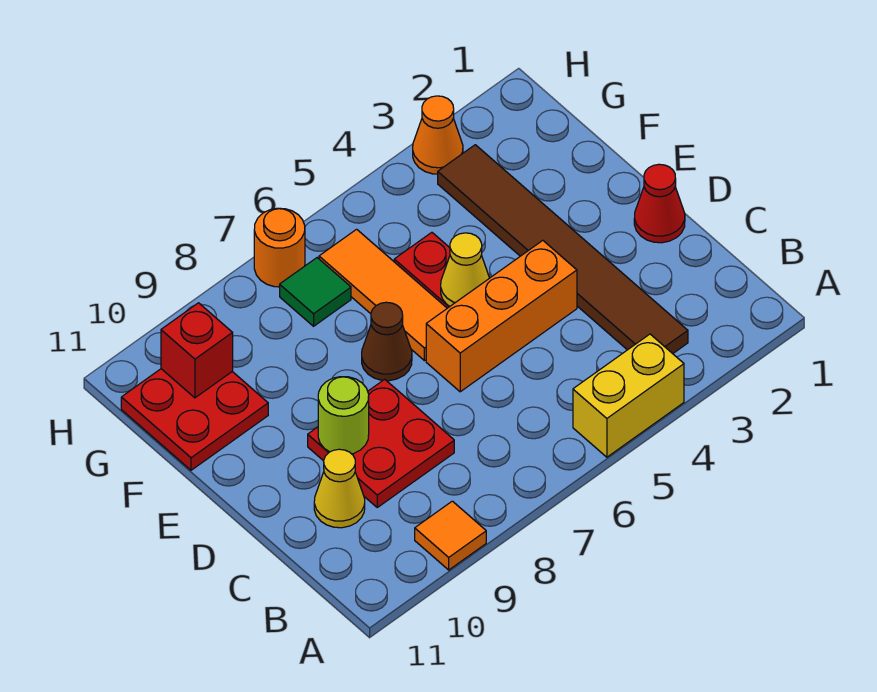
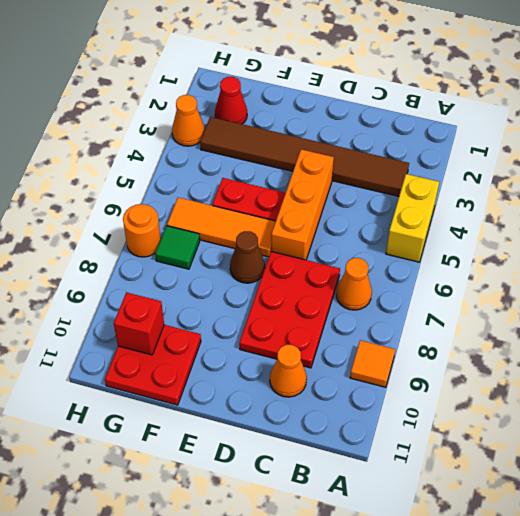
none -> orange cone B7 level 1
red plate C8:D9 level 1 -> red plate C7:D9 level 1
yellow cone C10 level 1 -> orange cone C10 level 1
red cone D1 level 1 -> red cone G2 level 1
lime round brick D9 level 2 -> none
yellow cone E5 level 2 -> none

